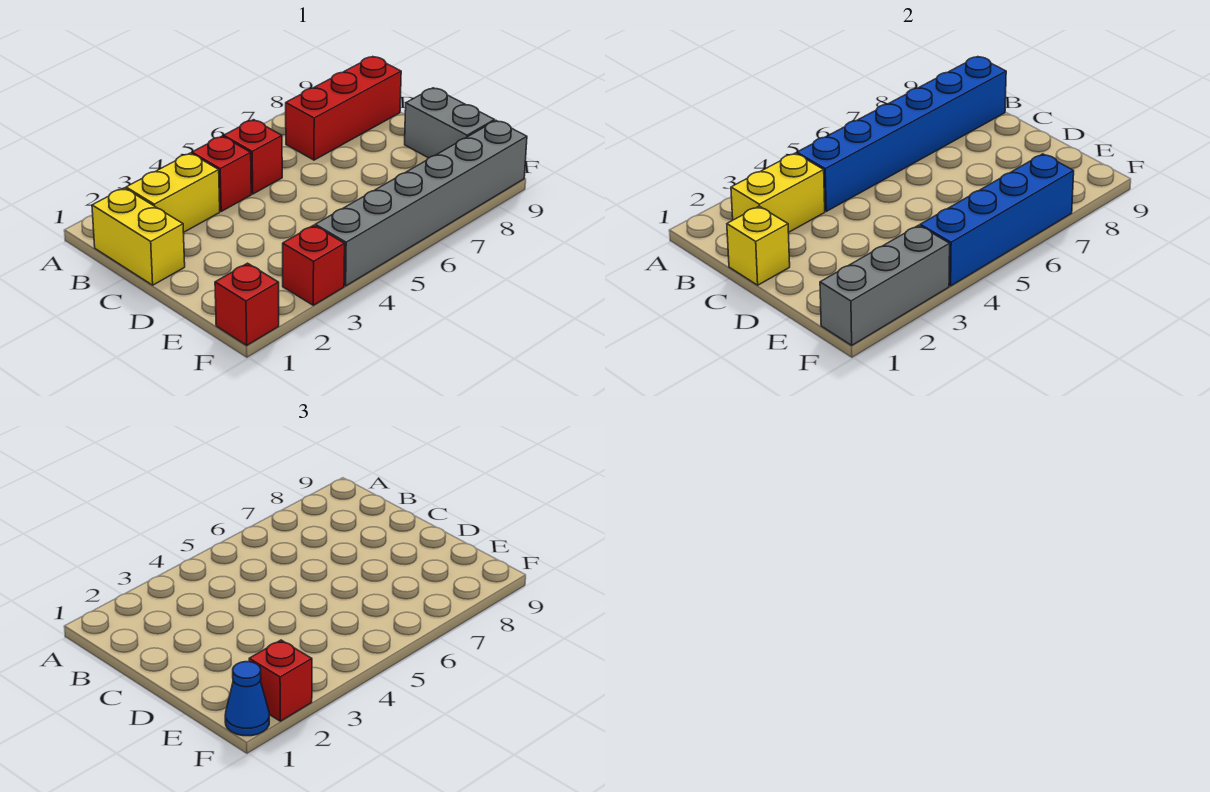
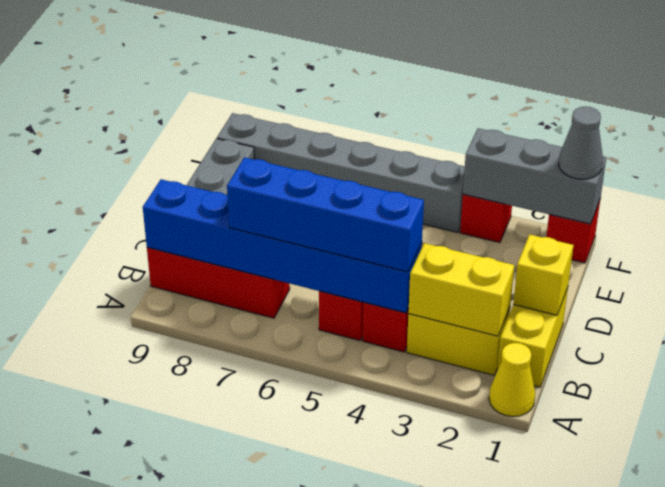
none -> yellow cone A1 level 1
blue cone F1 level 3 -> grey cone F1 level 3
red brick F2 level 3 -> none
blue brick F4:F7 level 2 -> blue brick B4:B7 level 3

